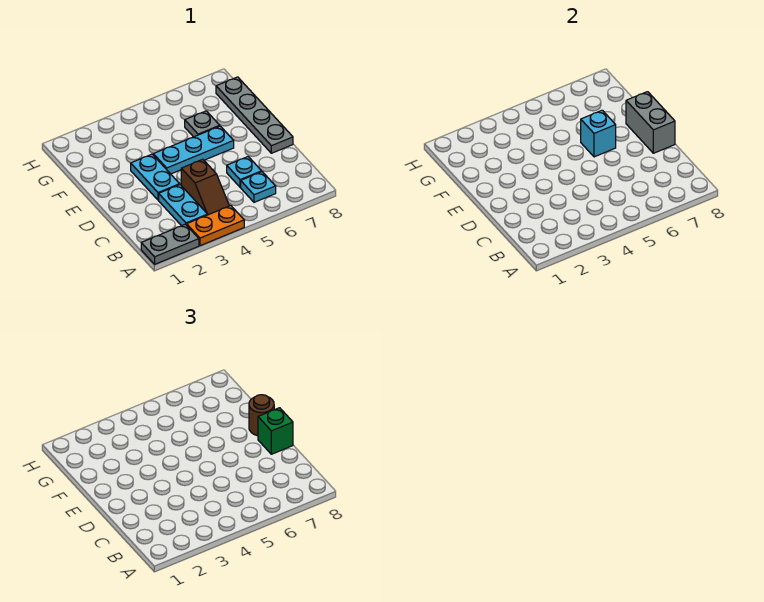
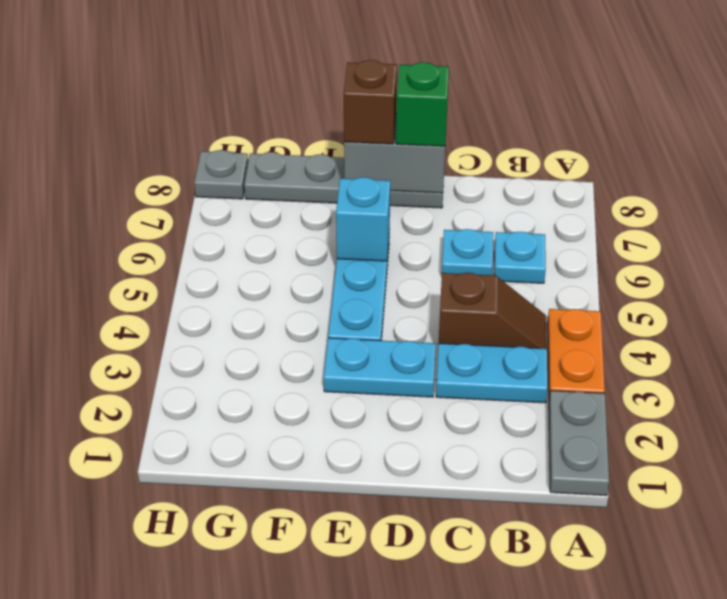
brown round brick E8 level 3 -> brown brick E8 level 3
grey plate F6 level 1 -> grey plate H8 level 1

